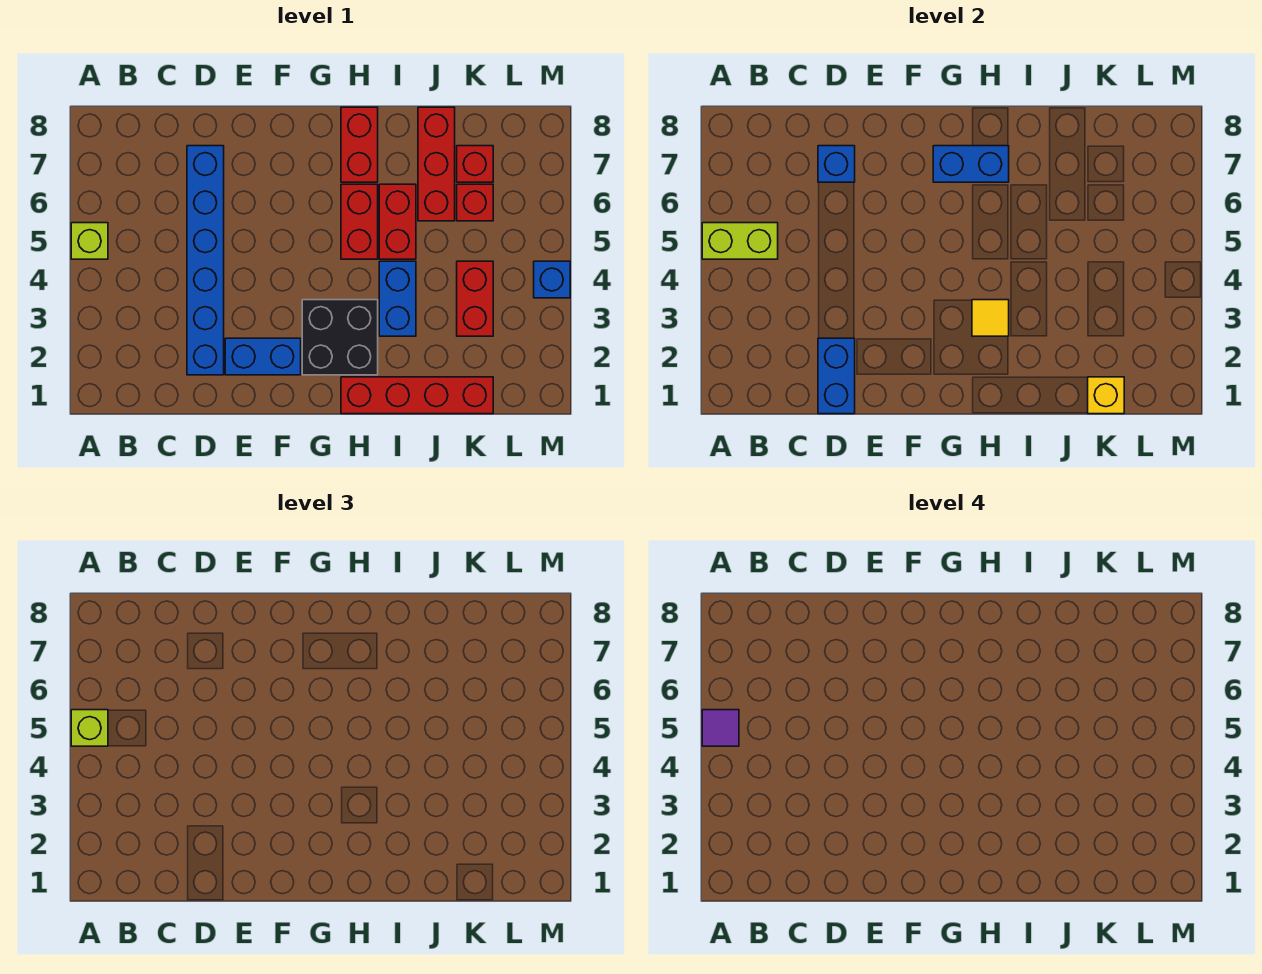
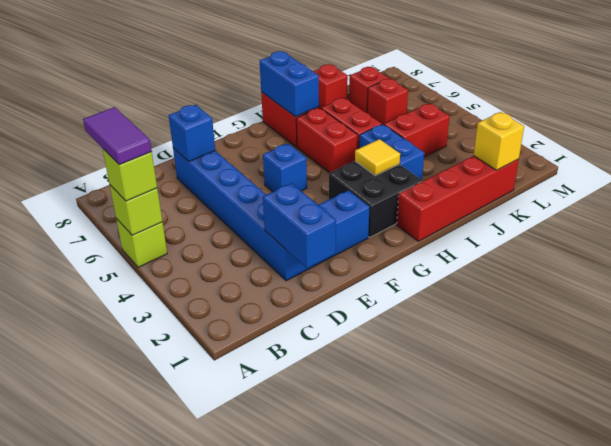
lime brick A5:B5 level 2 -> lime brick A5 level 2
purple tile A5 level 4 -> purple tile A5:A6 level 4
blue brick G7:H7 level 2 -> blue brick H7:H8 level 2
red brick J6:J8 level 1 -> red brick J8 level 1
red brick K3:K4 level 1 -> red brick J4:K4 level 1
blue brick M4 level 1 -> blue brick F5 level 1

